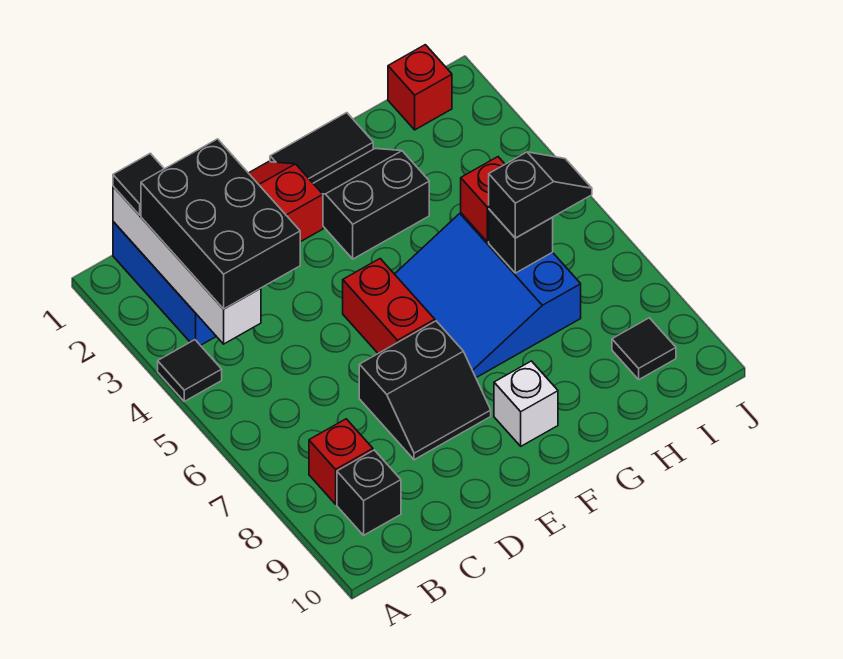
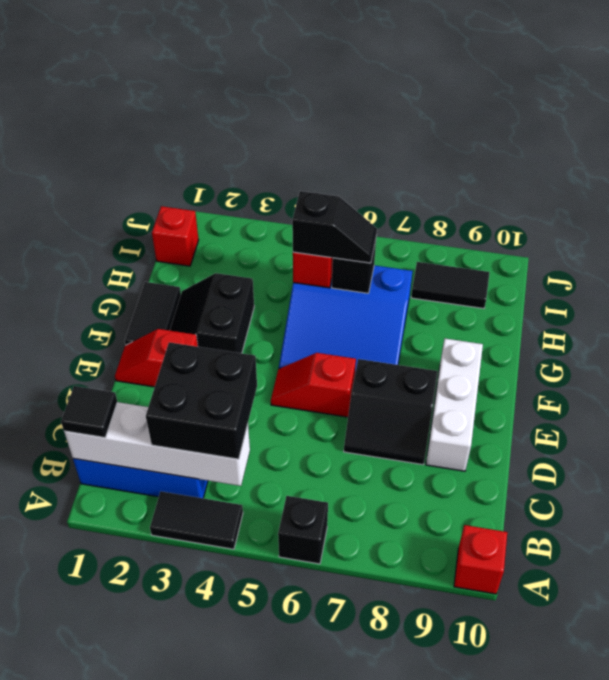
black tile A4 level 1 -> black tile A3:A4 level 1
black brick B2:C4 level 3 -> black brick B3:C4 level 3
red brick B8 level 1 -> red brick A10 level 1
black brick B9 level 1 -> black brick A6 level 1
black slope D7:E8 level 1 top 7 -> black slope D7:E8 level 1 top E
red brick E5:E6 level 1 -> red slope E5:E6 level 1 top 6
white brick F9 level 1 -> white brick D9:F9 level 1
black slope H6:I6 level 3 top H -> black slope H5:H6 level 3 top 5
black tile I9 level 1 -> black tile I8:I9 level 1

